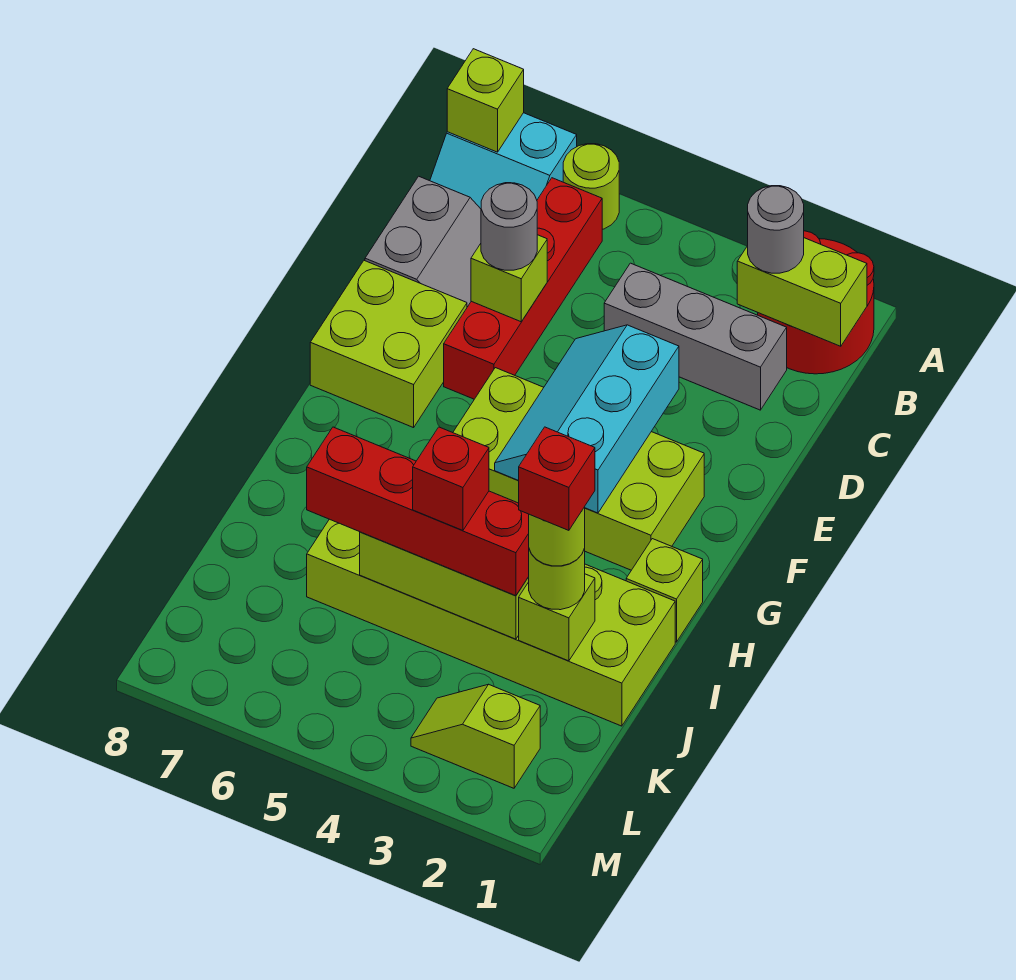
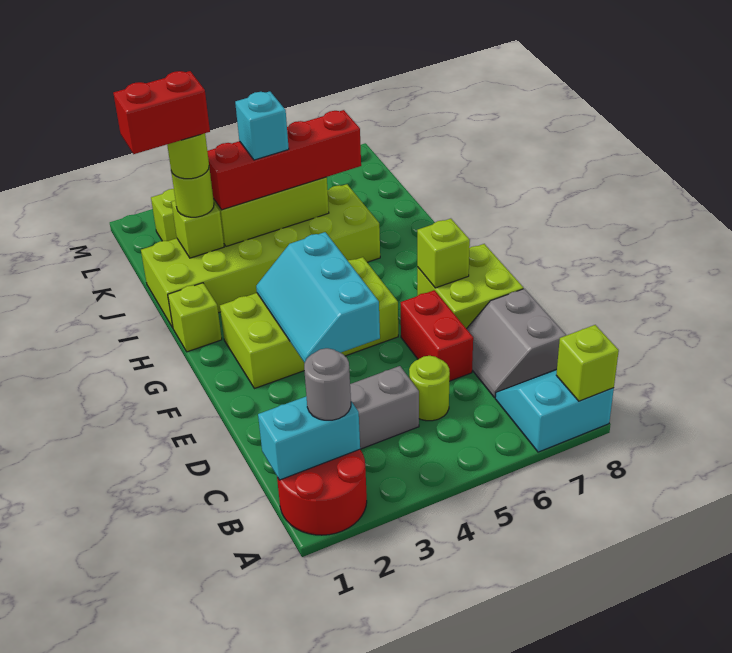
lime round brick A6 level 1 -> lime round brick C5 level 1
lime brick B1:B2 level 2 -> cyan brick B1:B2 level 2
red brick B6:E6 level 1 -> red brick D6:E6 level 1
lime brick D6 level 2 -> lime brick F7 level 2
grey round brick D6 level 3 -> none
cyan slope E3:G4 level 2 top 3 -> cyan slope E3:G4 level 2 top 4
red brick J2 level 5 -> red brick J1:J2 level 5
red brick J4 level 4 -> cyan brick J4 level 4

